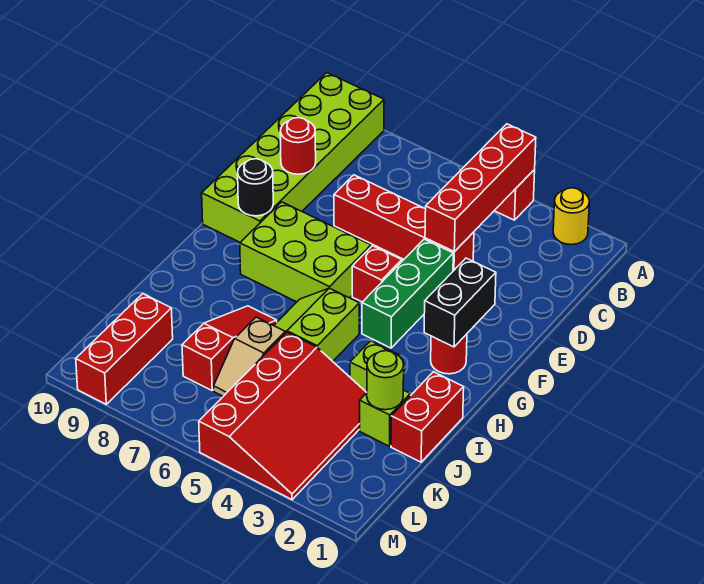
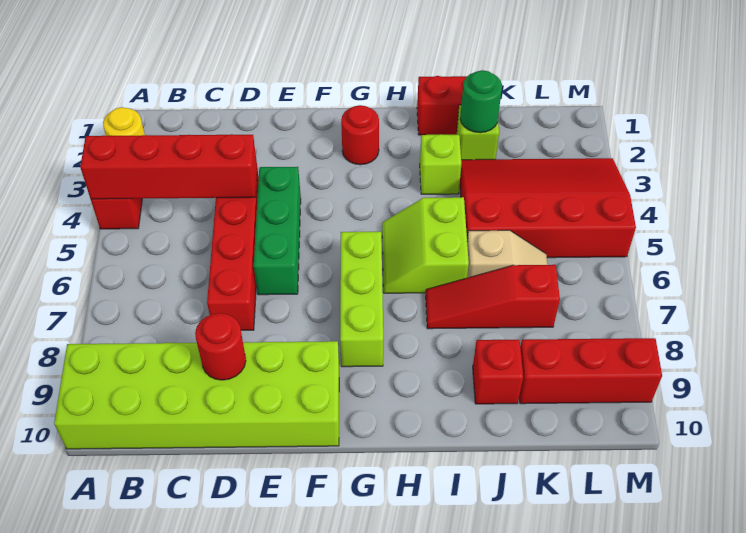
green brick E4:G4 level 1 -> green brick E4:E6 level 1
black brick F2:G2 level 2 -> none
red brick F5 level 1 -> red brick J9 level 1
lime brick F6:G8 level 1 -> lime brick G6:G8 level 1
black round brick F9 level 2 -> none
lime slope H5:I6 level 1 top 5 -> lime slope H5:I6 level 1 top I
lime round brick J2 level 2 -> green round brick J2 level 2

